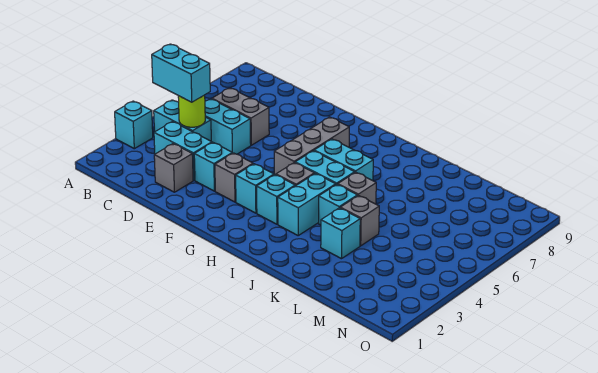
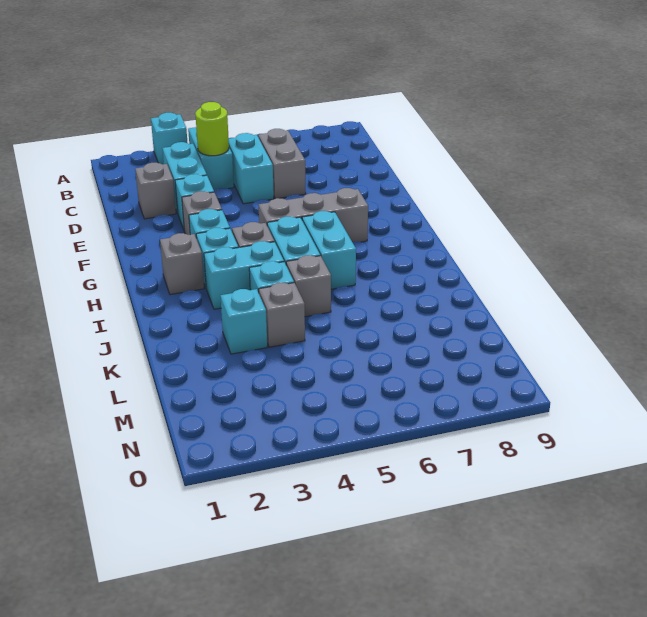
cyan brick B4:C4 level 3 -> none
none -> grey brick H2 level 1

